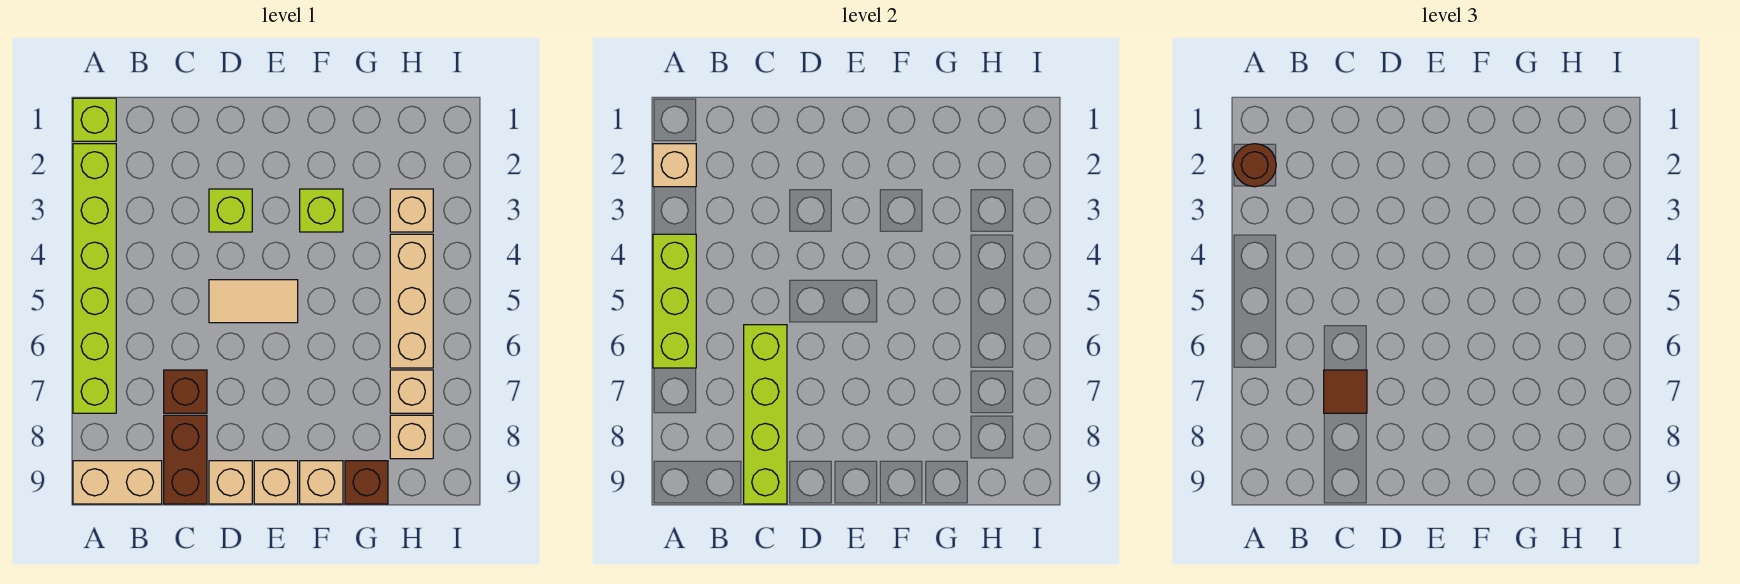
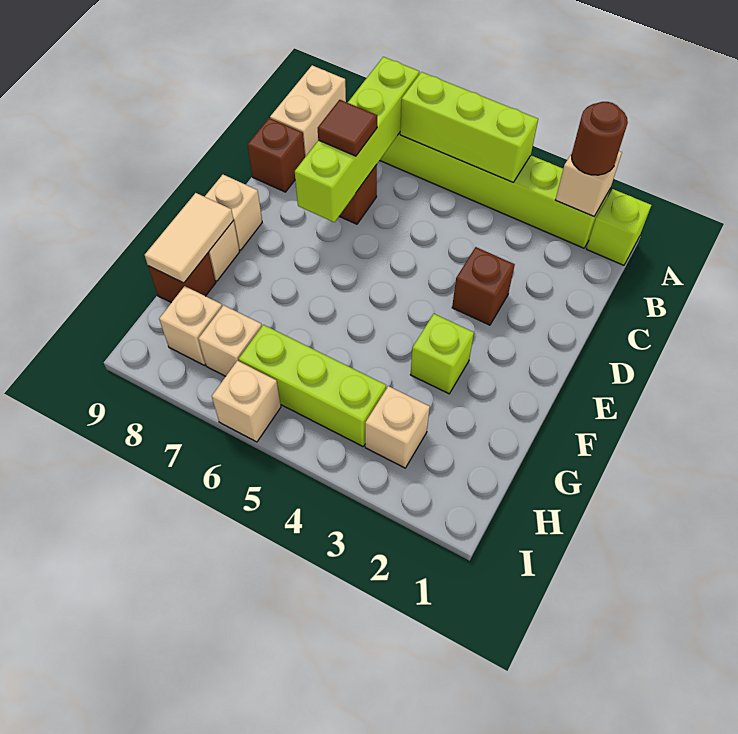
lime brick C6:C9 level 2 -> lime brick A7:D7 level 2
brown brick C8:C9 level 1 -> brown brick C9 level 1
lime brick D3 level 1 -> brown brick D3 level 1
tan tile D5:E5 level 1 -> tan tile F9:G9 level 2
tan brick D9 level 1 -> tan brick I6 level 1
tan brick H4:H6 level 1 -> lime brick H4:H6 level 1

